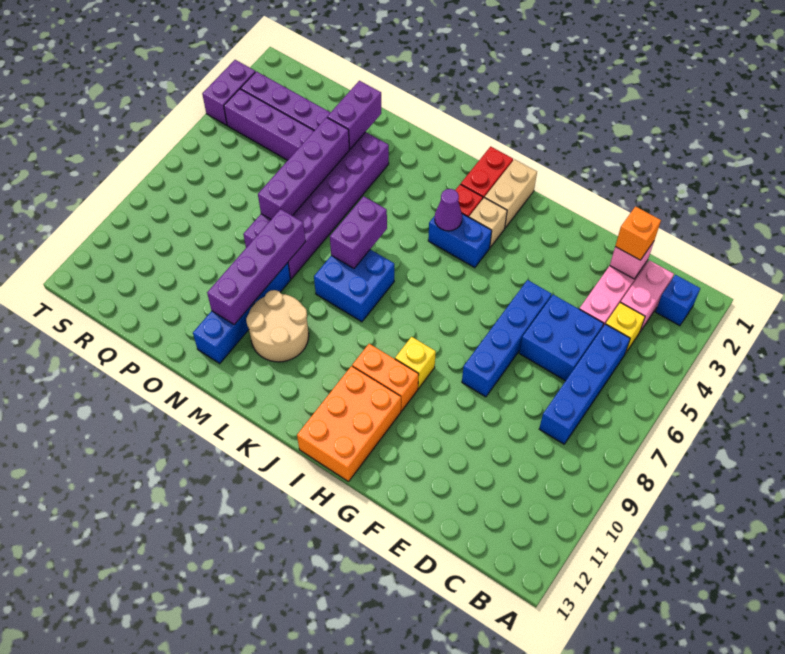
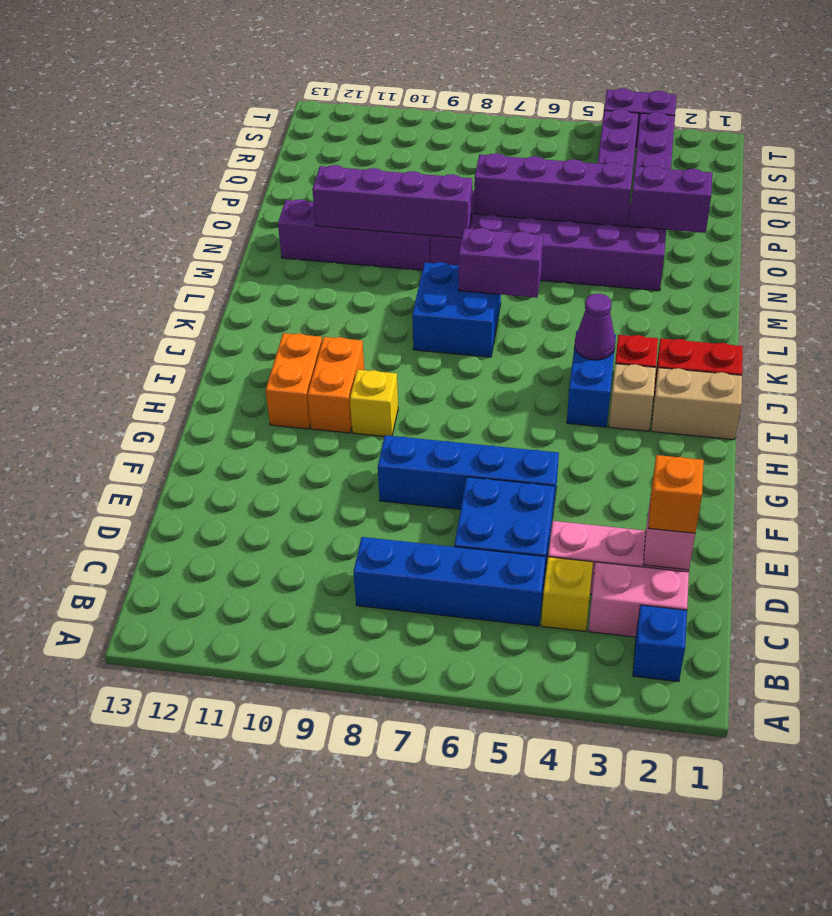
orange brick H11:I13 level 1 -> orange brick H11:I11 level 1
tan round brick L10:M11 level 1 -> none
blue brick N9:N12 level 1 -> purple brick N9:N12 level 1

